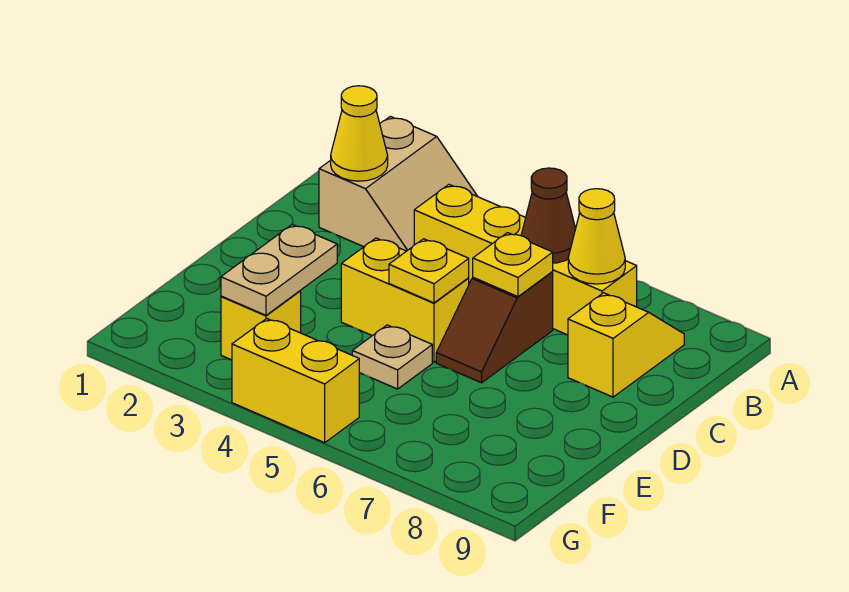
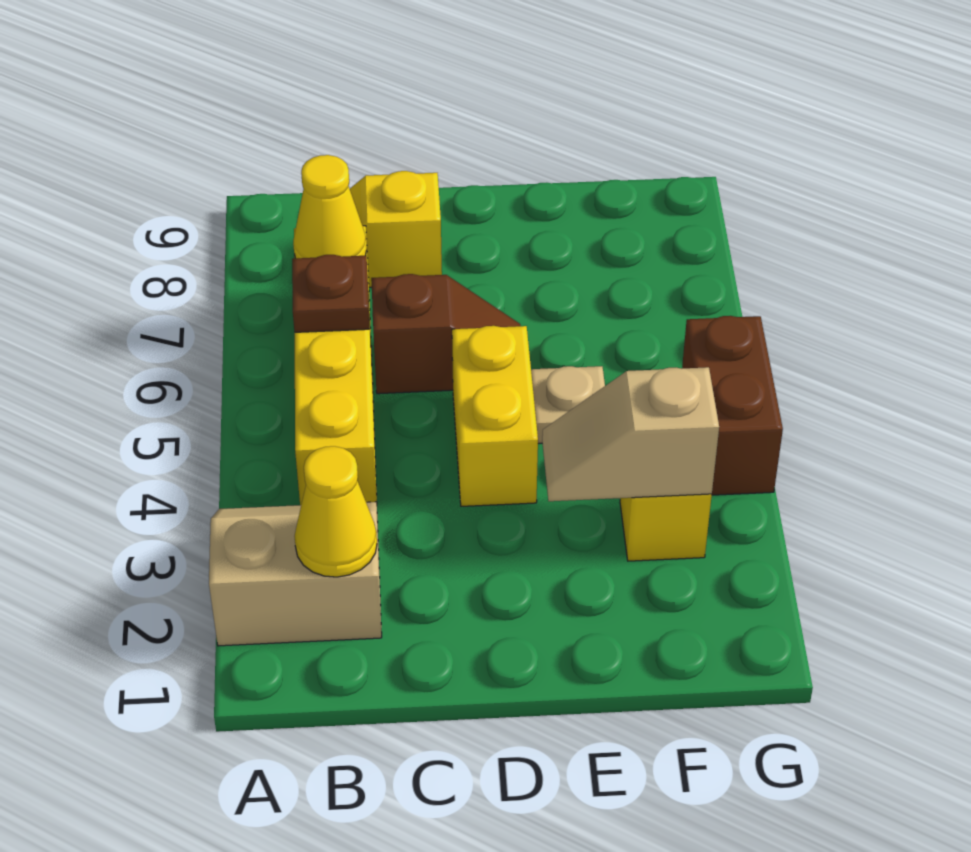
brown cone B6 level 2 -> brown plate B6 level 2
yellow plate C6 level 2 -> none
yellow plate D5 level 2 -> none
tan plate E3:F3 level 2 -> tan slope E3:F3 level 2 top F
yellow brick G4:G5 level 1 -> brown brick G4:G5 level 1

